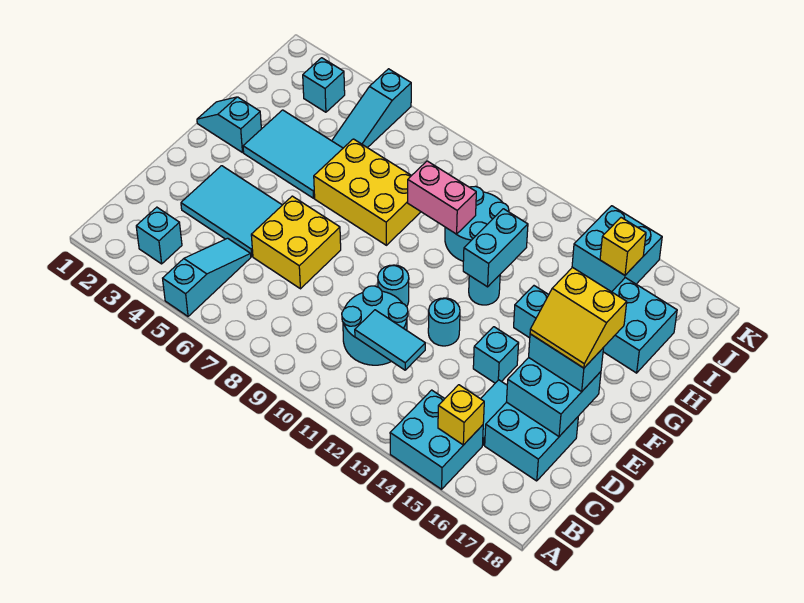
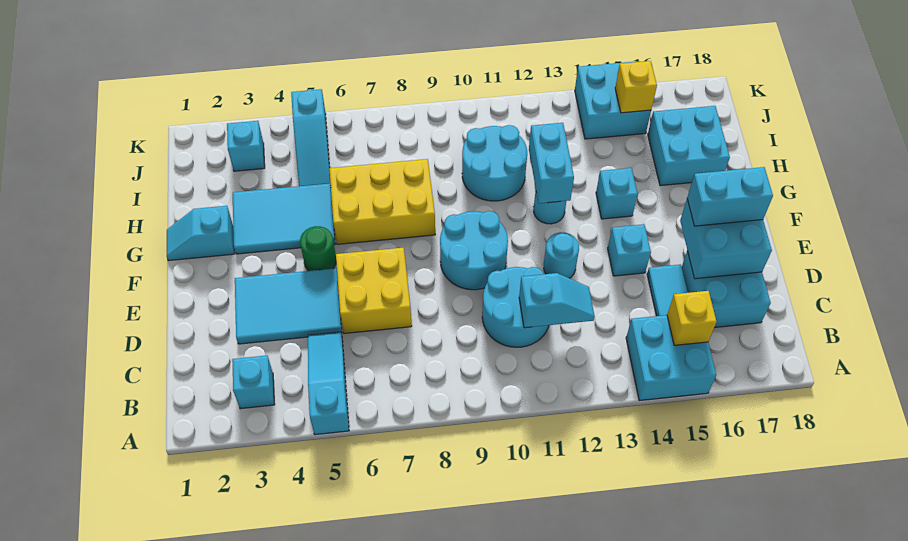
cyan tile C11:C12 level 2 -> cyan slope C11:C12 level 2 top 11
cyan round brick E10 level 1 -> cyan round brick E9:F10 level 1
yellow slope E16:F17 level 4 top F -> none
none -> green round brick F5 level 1
pink brick H9:H10 level 2 -> none

